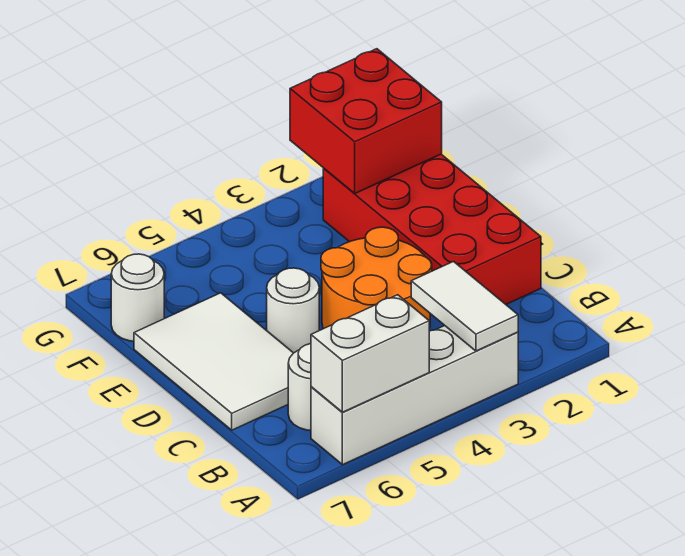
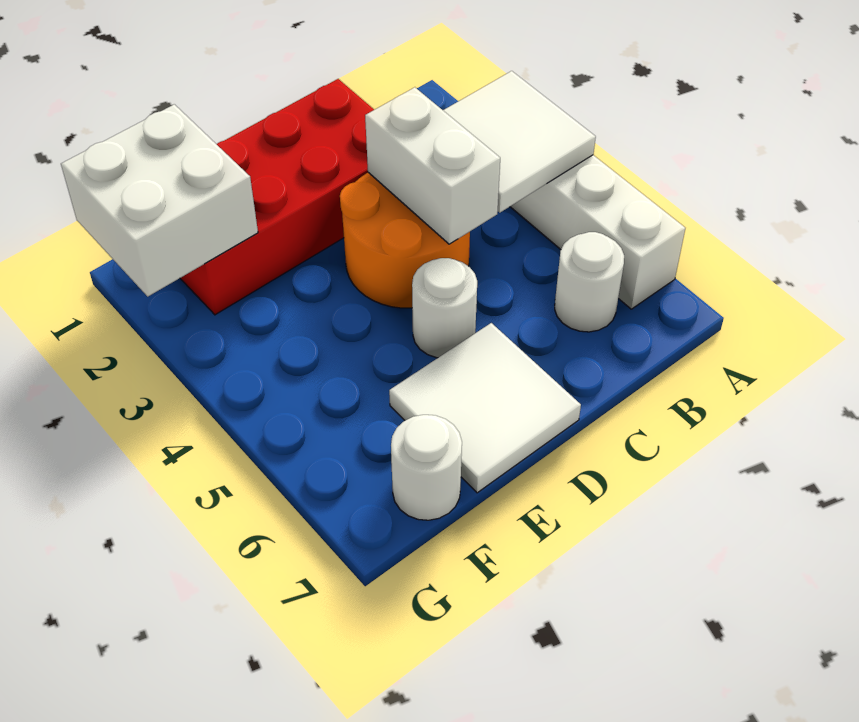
white tile A3:B3 level 2 -> white tile A3:B4 level 2
white brick A5:A6 level 2 -> white brick C3:C4 level 2
white tile C6:E7 level 1 -> white tile D6:E7 level 1
red brick F1:G2 level 2 -> white brick F1:G2 level 2

